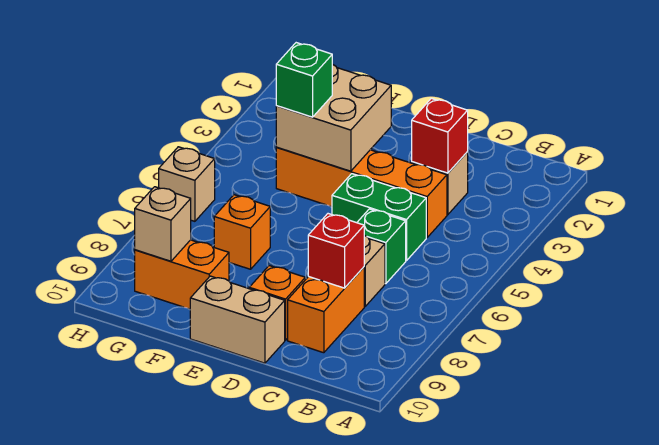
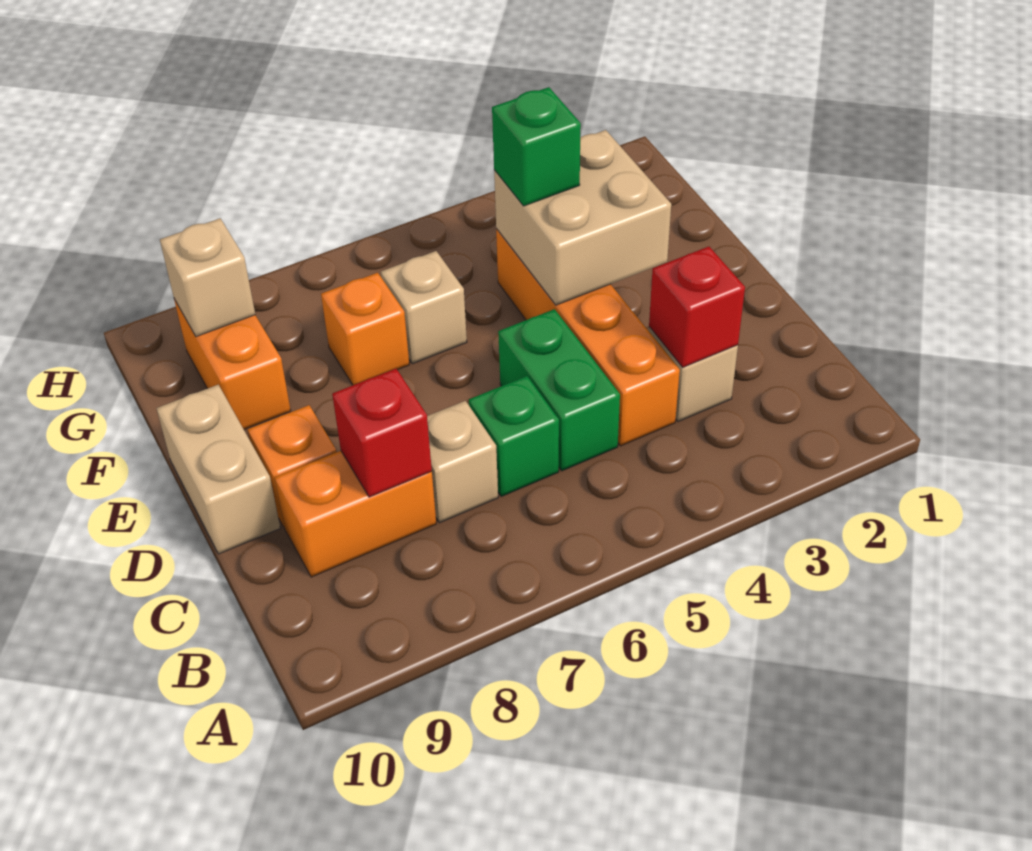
tan brick H6 level 1 -> tan brick F6 level 1

